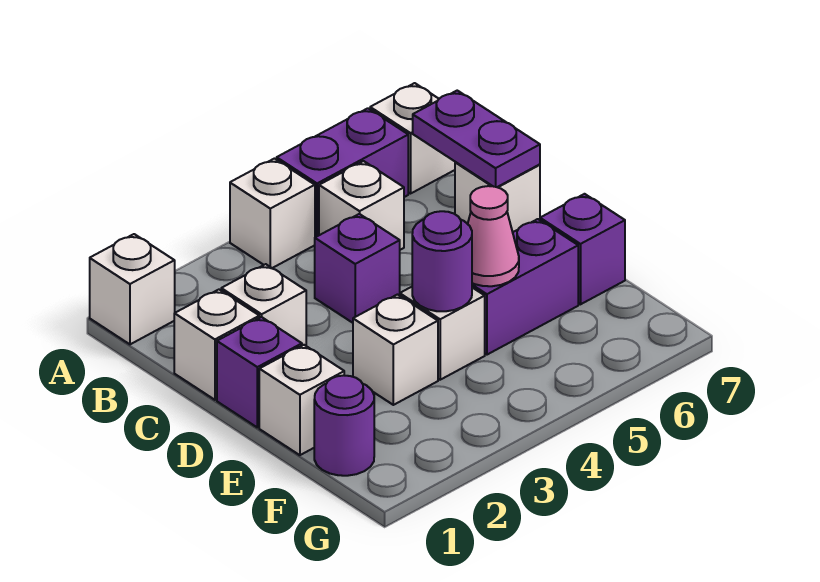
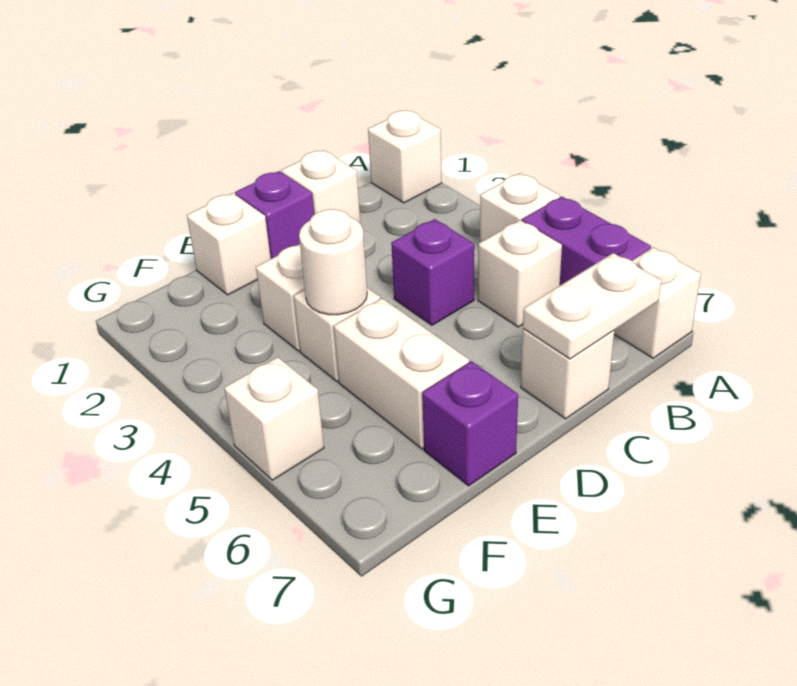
purple plate B7:C7 level 2 -> white plate B7:C7 level 2
white brick C2 level 1 -> white brick G5 level 1
purple round brick E4 level 2 -> white round brick E4 level 2
purple brick E5:E6 level 1 -> white brick E5:E6 level 1
pink cone E5 level 2 -> none
purple round brick F1 level 1 -> none

